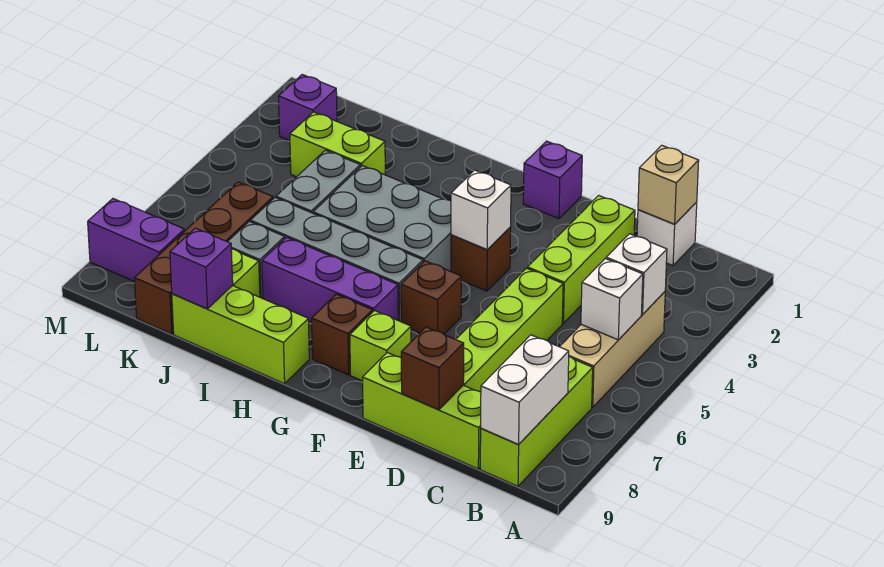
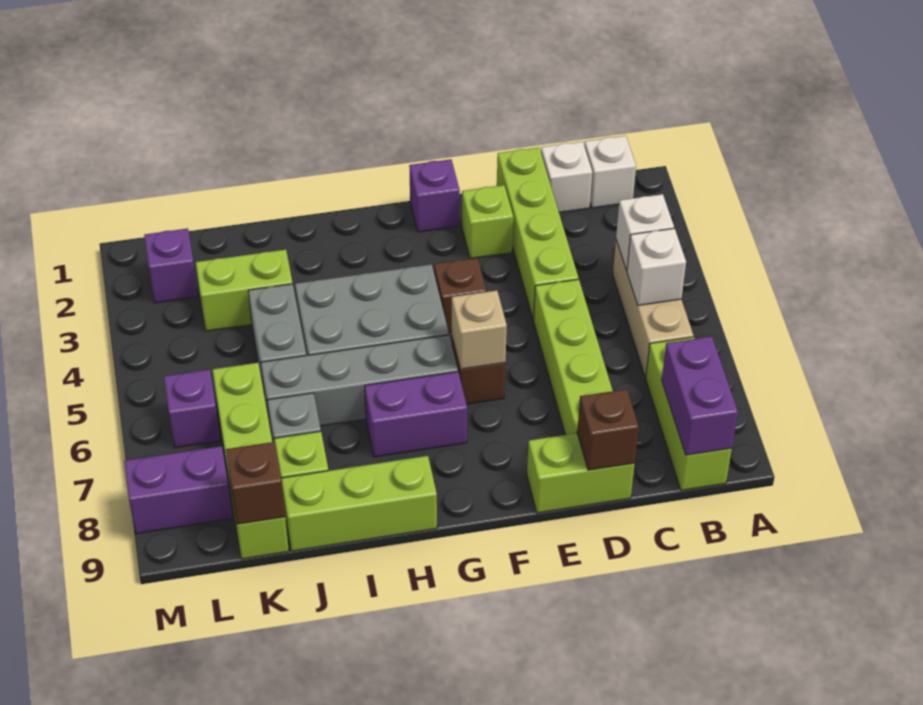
white brick B8:B9 level 2 -> purple brick B8:B9 level 2
tan brick C1 level 2 -> tan brick F6 level 2
lime brick C9:E9 level 1 -> lime brick D9:E9 level 1
lime brick D2:D4 level 1 -> lime brick D1:D4 level 1
white brick F4 level 2 -> white brick B1 level 1
lime brick F8 level 1 -> lime brick E2 level 1
purple brick G7:I7 level 1 -> purple brick G7:H7 level 1
brown brick G8 level 1 -> brown brick K9 level 2
purple brick J9 level 2 -> purple brick L6 level 1
brown brick K6:K9 level 1 -> lime brick K6:K9 level 1

